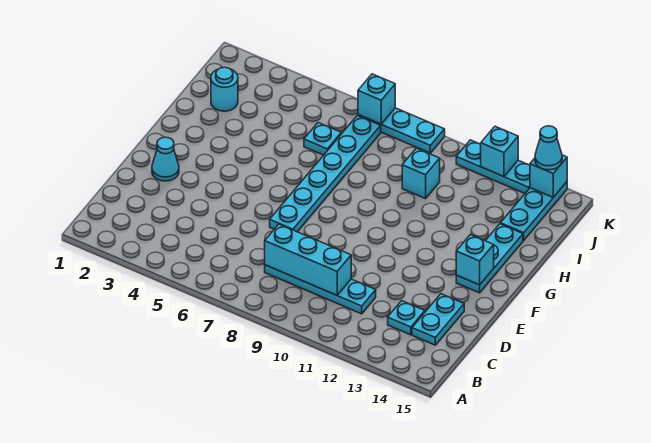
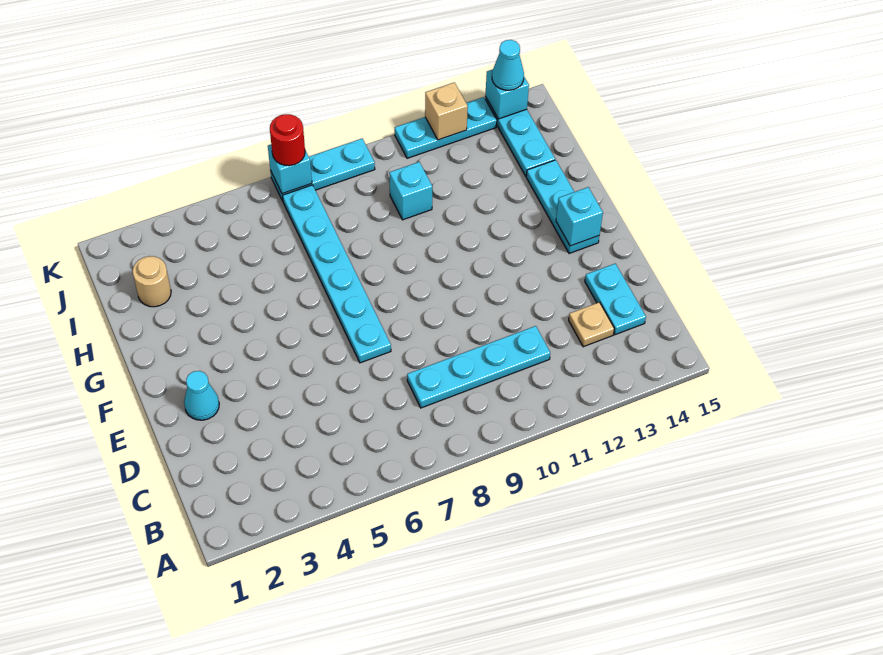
cyan brick C8:C10 level 2 -> none
cyan plate C13 level 1 -> tan plate C13 level 1
cyan round brick I2 level 1 -> tan round brick I2 level 1
cyan plate I6 level 1 -> none
none -> red round brick K7 level 3
cyan brick K12 level 2 -> tan brick K12 level 2

